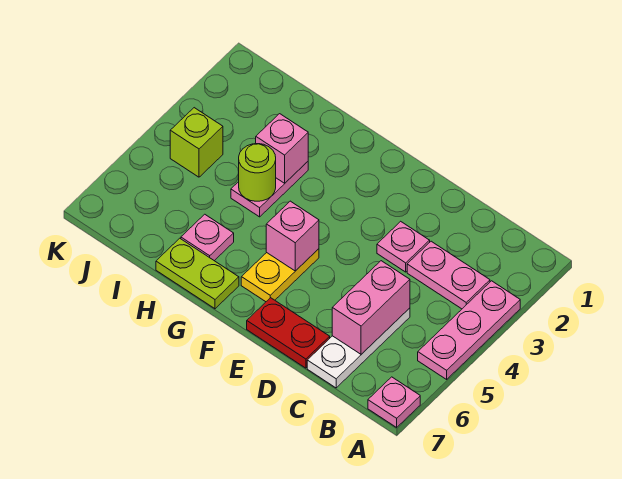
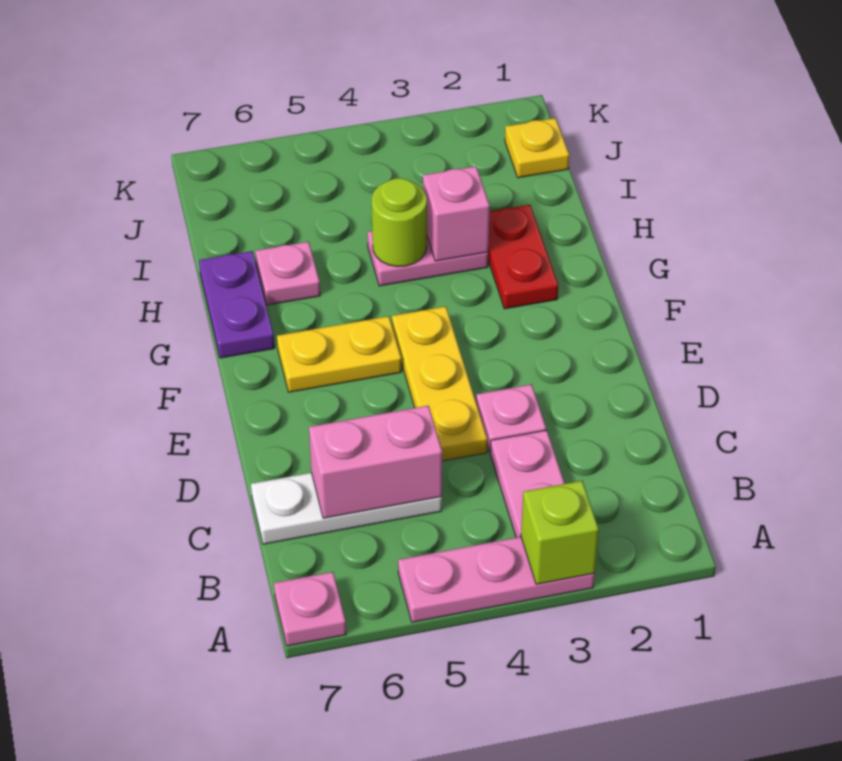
none -> yellow plate D4:F4 level 1
red plate D7:E7 level 1 -> red plate G2:H2 level 1
pink brick F5 level 2 -> none
lime plate G7:H7 level 1 -> purple plate G7:H7 level 1
none -> yellow plate J1 level 1
lime brick J4 level 1 -> lime brick A3 level 2

